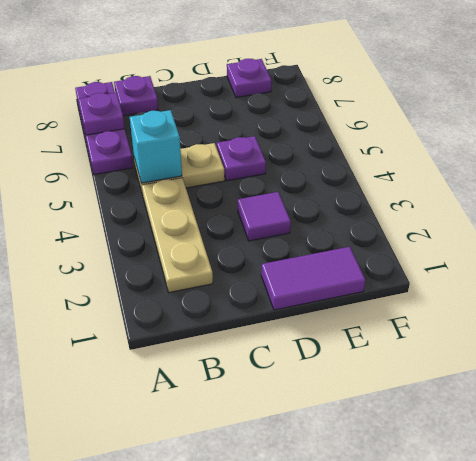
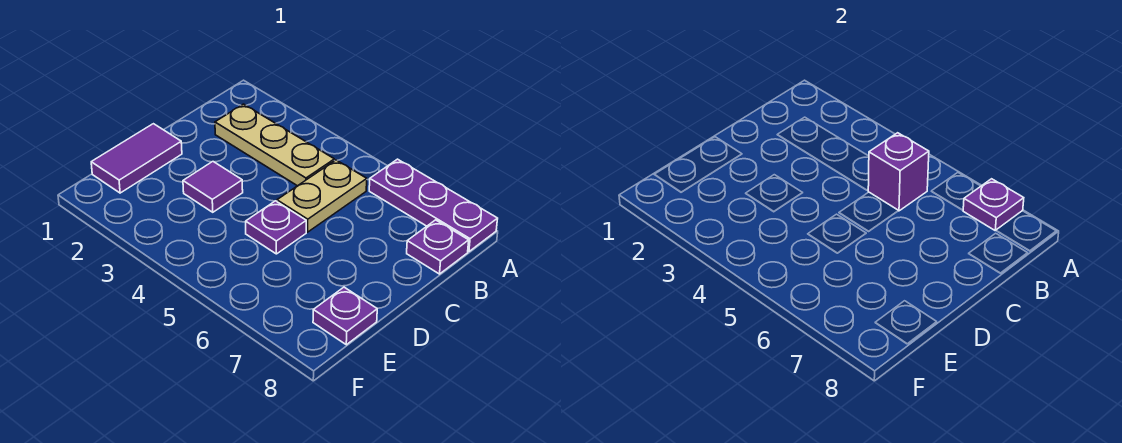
cyan brick B5 level 2 -> purple brick B5 level 2

